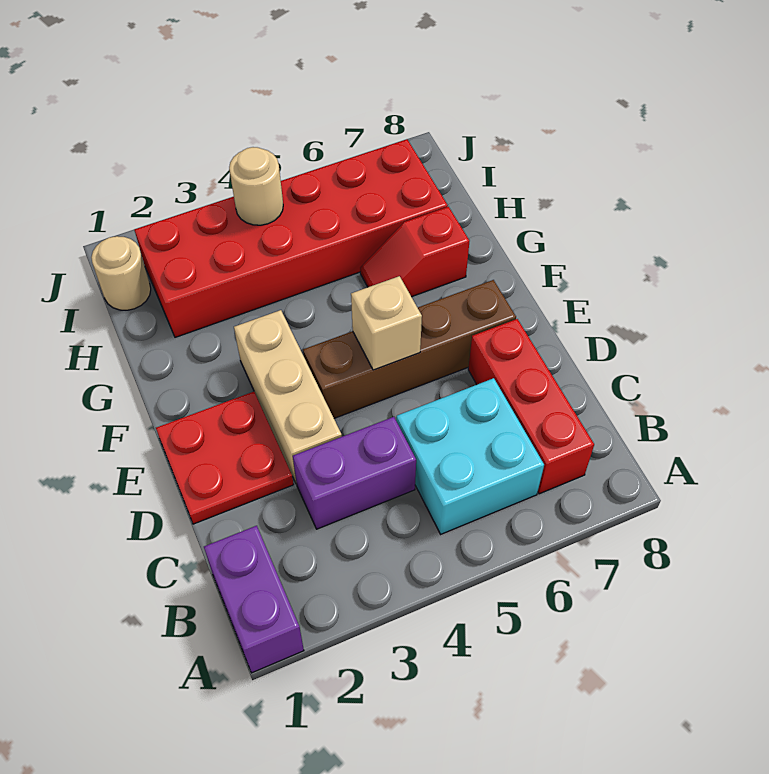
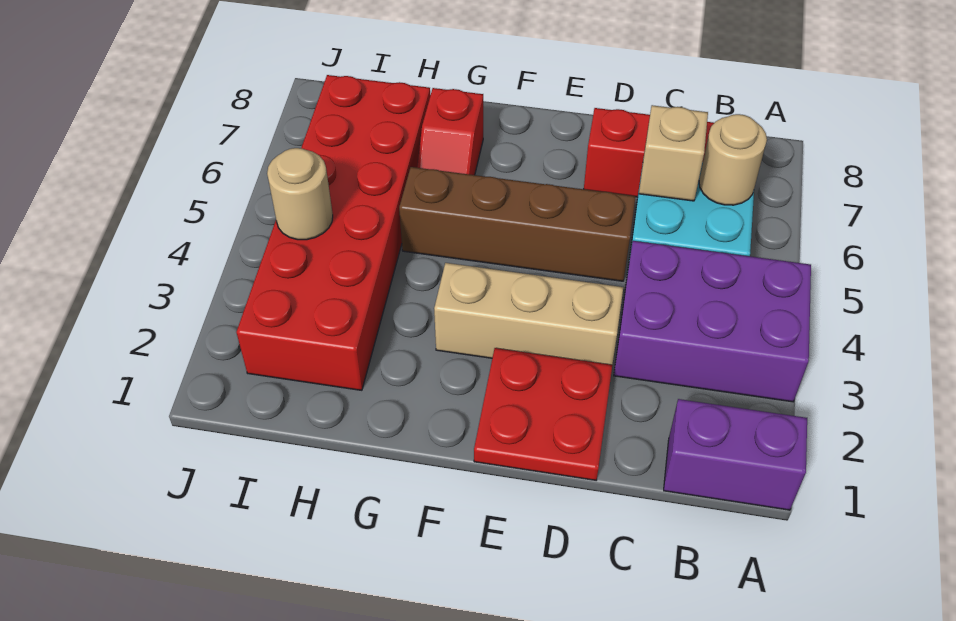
purple brick C3:C4 level 1 -> purple brick A3:C4 level 1
brown brick E4:E7 level 1 -> brown brick D5:G5 level 1
tan brick E5 level 2 -> tan brick C6 level 2
tan round brick I1 level 1 -> tan round brick B6 level 2

